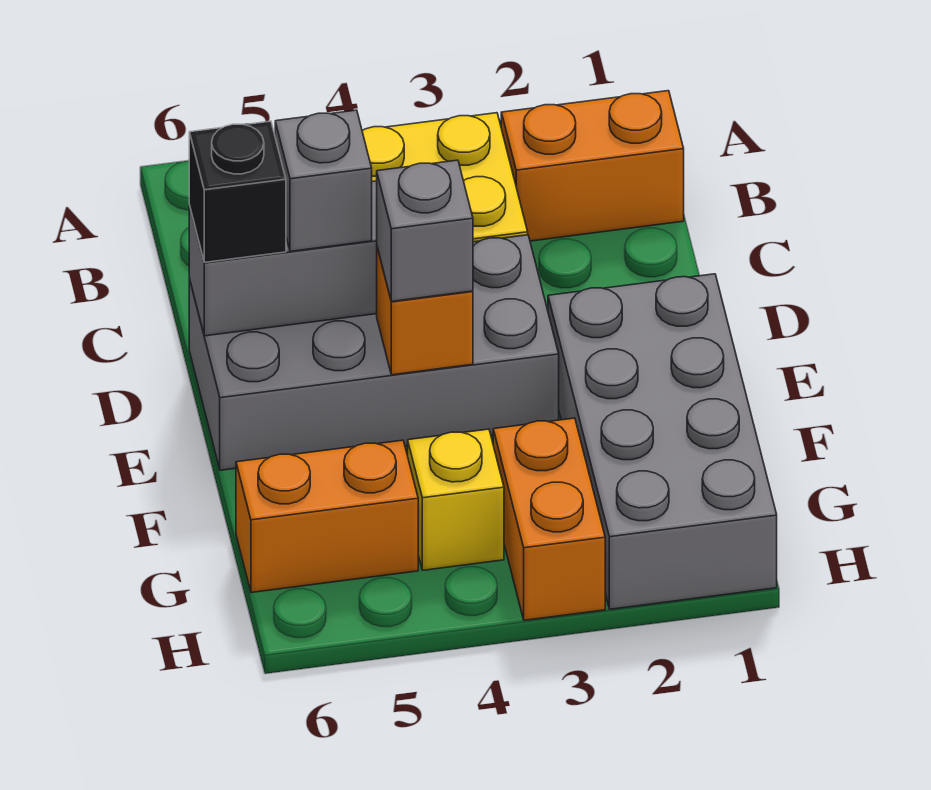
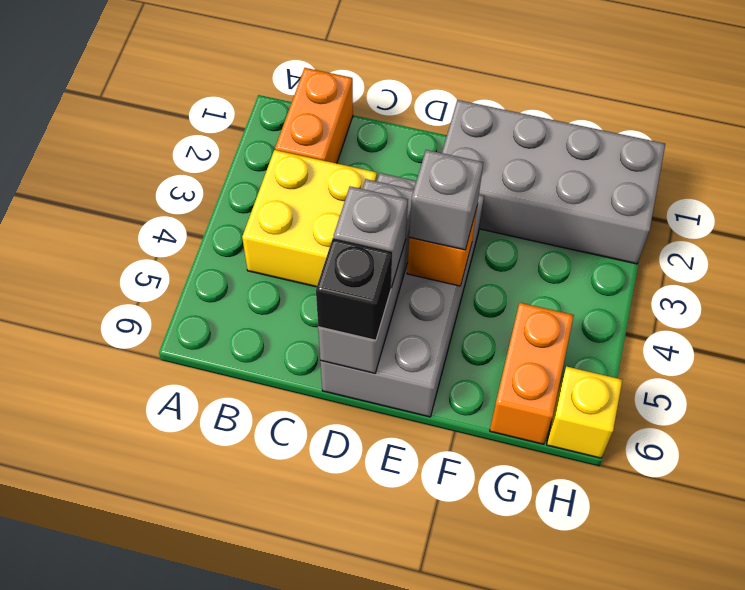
orange brick G3:H3 level 1 -> none
yellow brick G4 level 1 -> yellow brick H6 level 1

